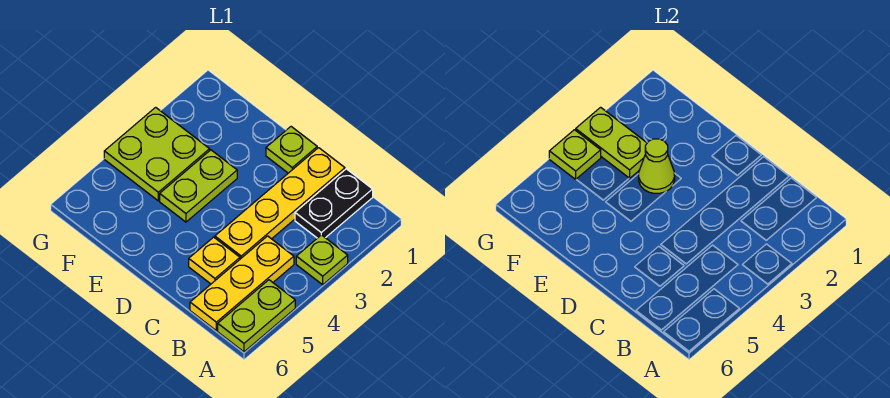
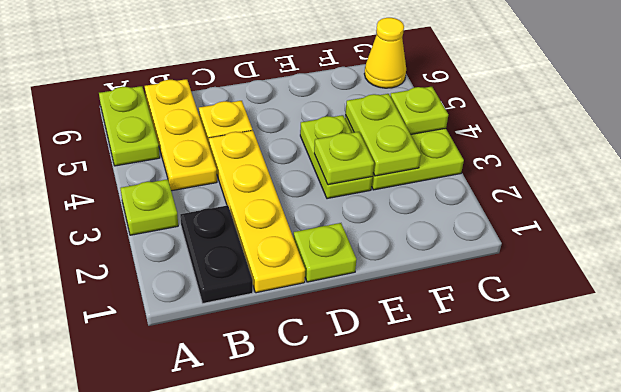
lime cone E3 level 2 -> lime plate E3 level 2
lime plate F3:G3 level 2 -> lime plate F3:F4 level 2
none -> yellow cone G6 level 1

